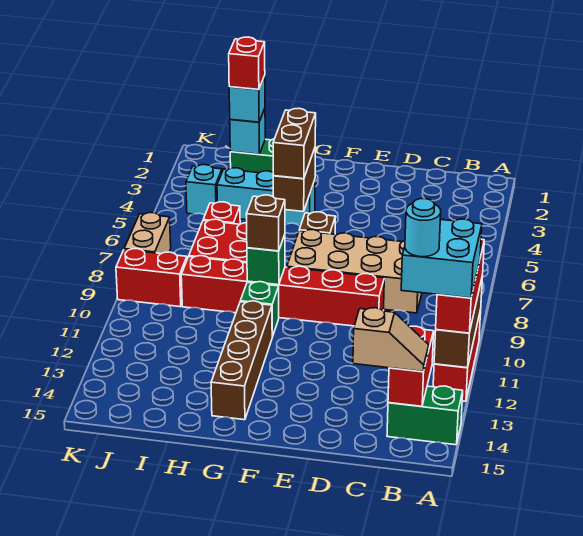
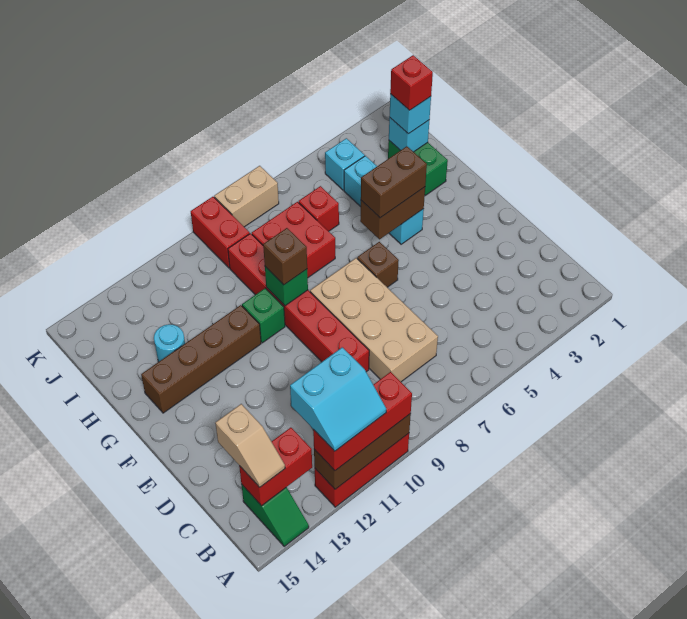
cyan brick A11:B12 level 4 -> cyan slope A11:B12 level 4 top B
green brick A14:B14 level 1 -> green slope A14:B14 level 1 top B
cyan round brick B12 level 5 -> cyan round brick H13 level 1

